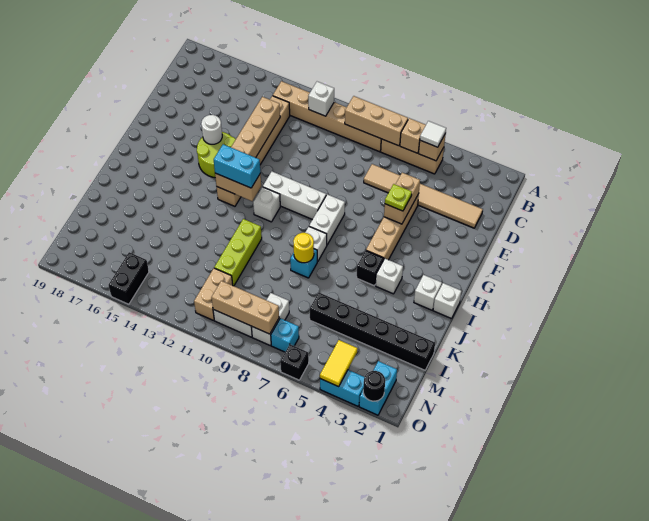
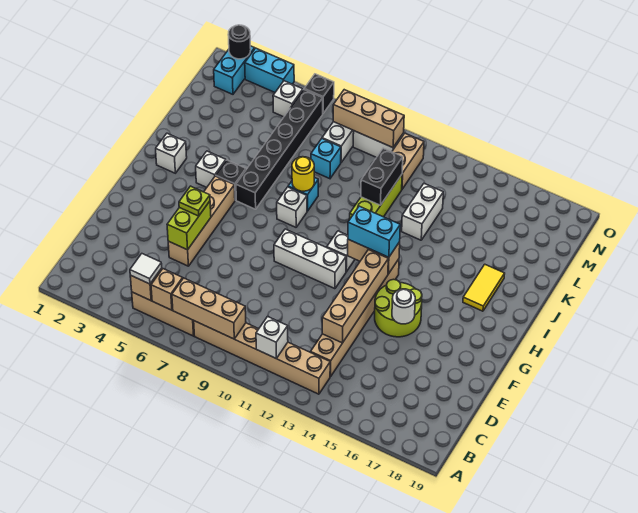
tan tile D2:D7 level 1 -> none
tan brick E5:F5 level 2 -> lime brick E5:F5 level 2
white brick G8:H8 level 1 -> white brick K13:L13 level 1
white brick I1 level 1 -> white brick N5 level 1
black brick L1:L6 level 1 -> black brick I6:N6 level 1
yellow tile N4:O4 level 2 -> yellow tile I17:J17 level 1
cyan brick N7 level 1 -> cyan brick L8 level 1
black brick N15:O15 level 1 -> black brick K11:L11 level 2

